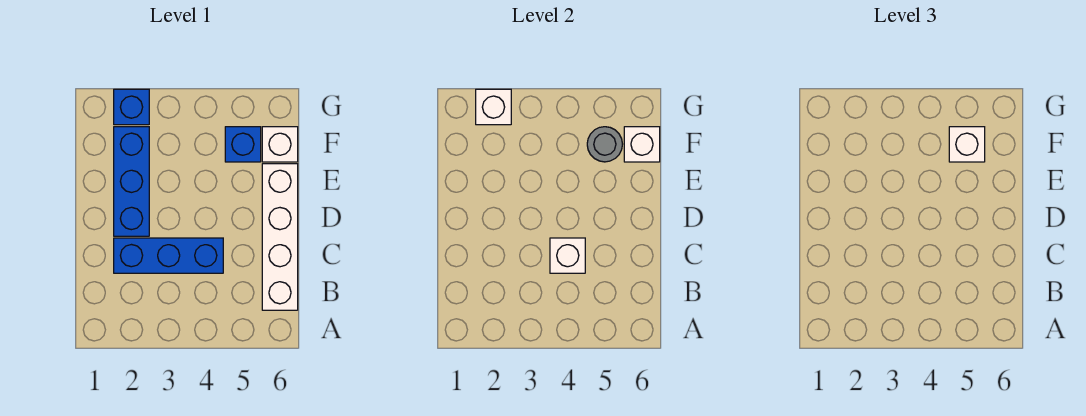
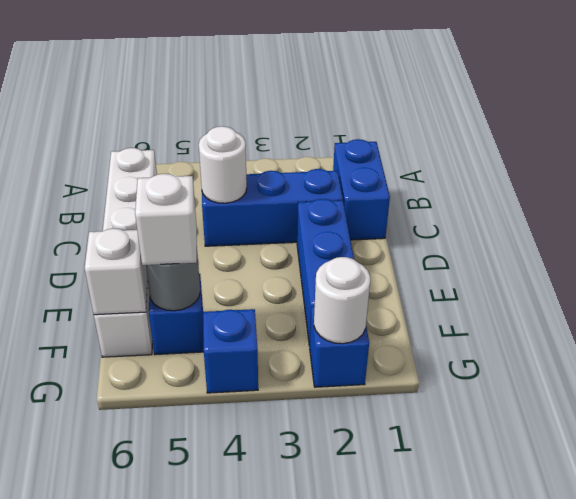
none -> blue brick B1:C1 level 1
white brick C4 level 2 -> white round brick C4 level 2
white brick G2 level 2 -> white round brick G2 level 2
none -> blue brick G4 level 1

